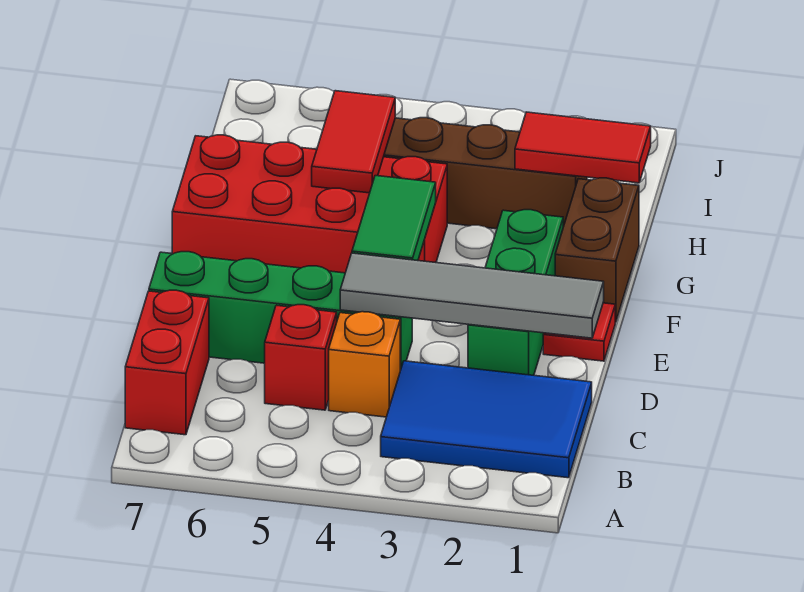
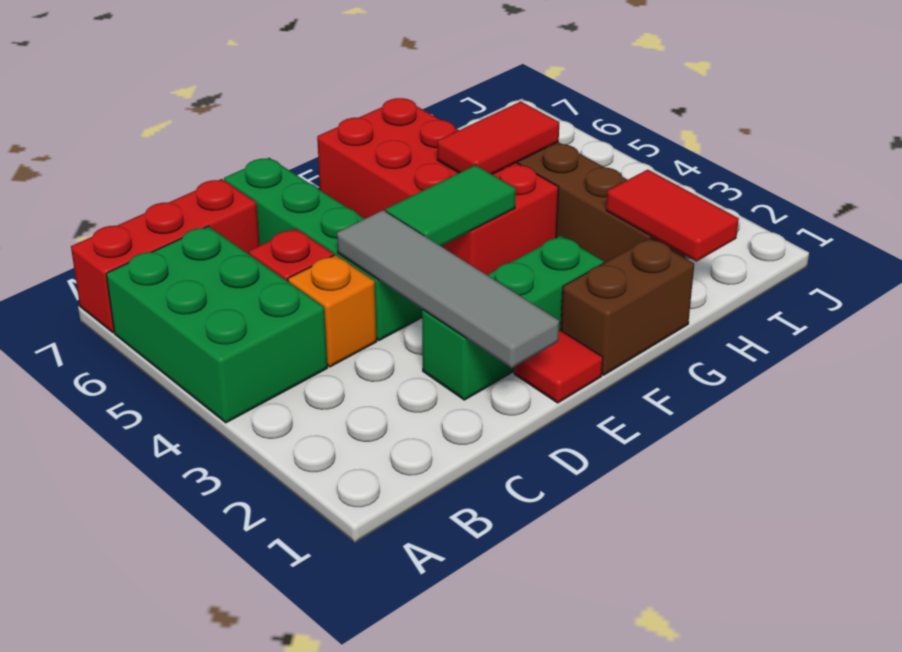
none -> green brick A4:B6 level 1
blue tile B1:C3 level 1 -> none
red brick B7:C7 level 1 -> red brick A7:C7 level 1

